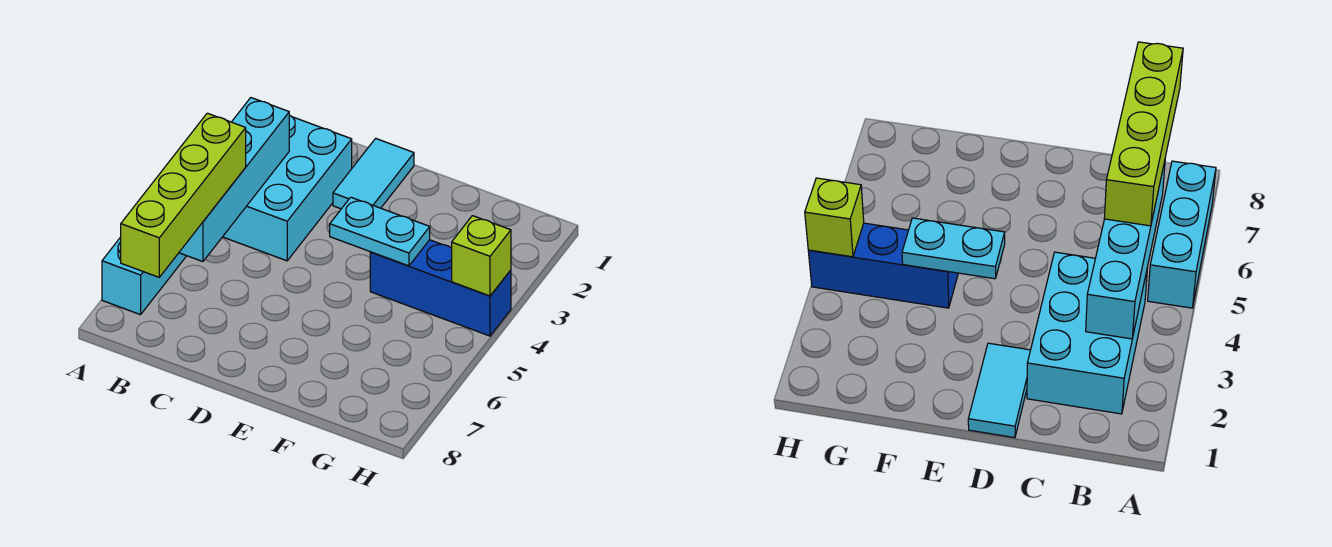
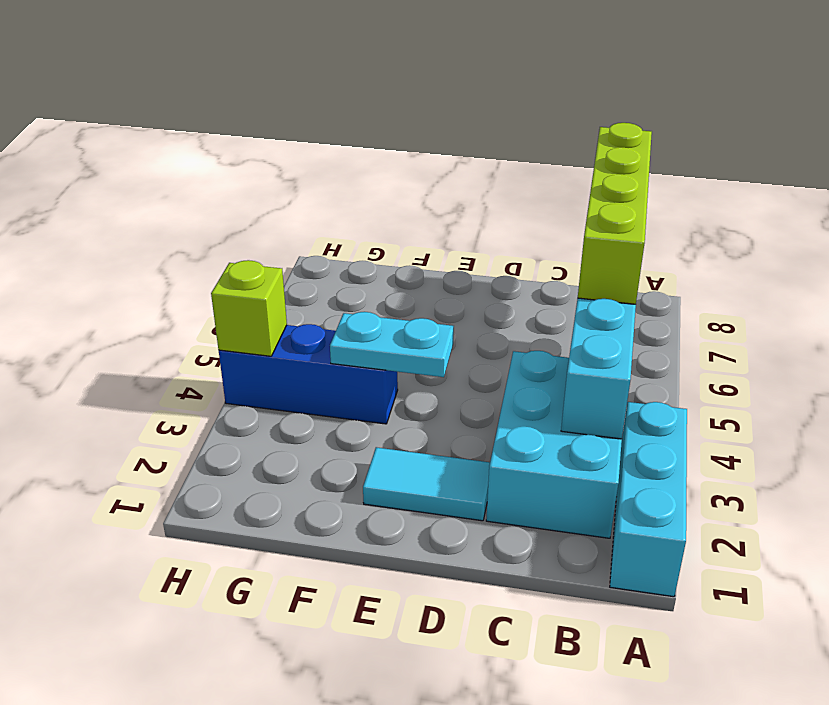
cyan brick A5:A7 level 1 -> cyan brick A1:A3 level 1
cyan tile D1:D2 level 1 -> cyan tile D2:E2 level 1

